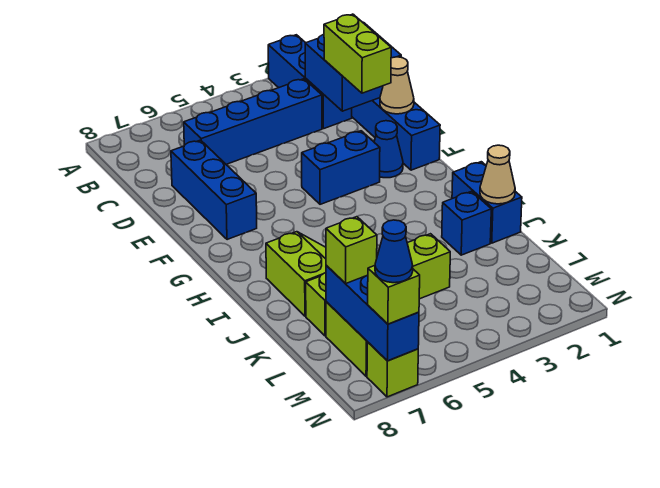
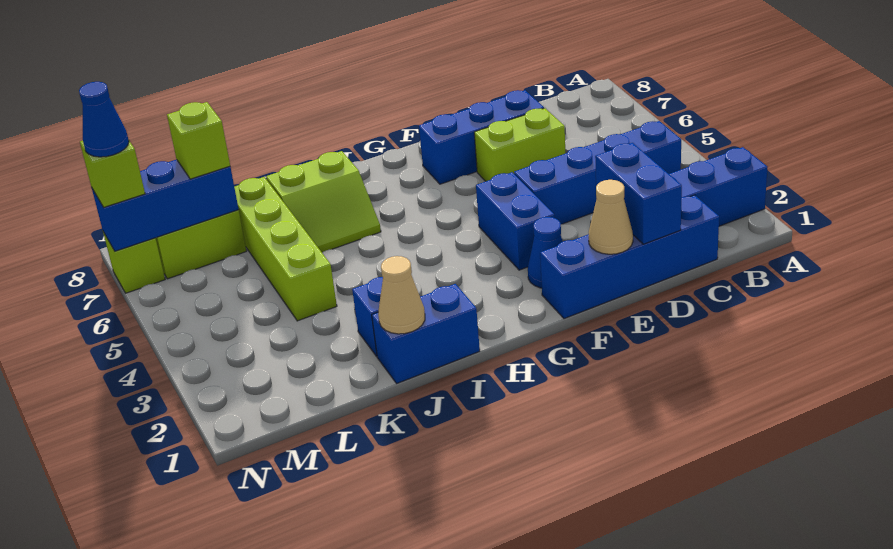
blue brick C1:D2 level 2 -> blue brick D1:D2 level 2
blue brick C3:C6 level 1 -> blue brick B4:E4 level 1
lime brick D2:E2 level 3 -> lime brick D6:E6 level 1

